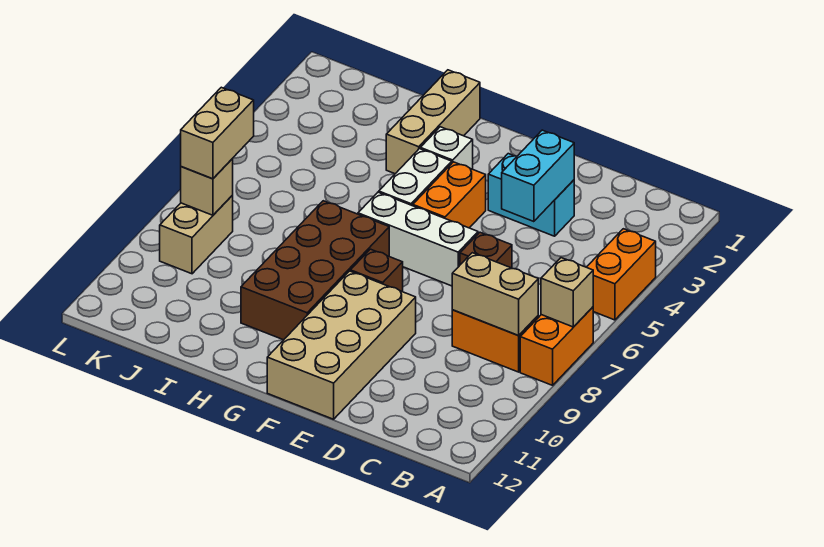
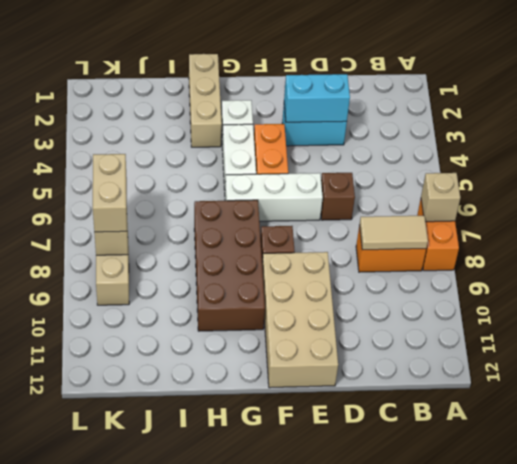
orange brick A4:A5 level 1 -> none
tan brick B8:C8 level 2 -> tan tile B8:C8 level 2
cyan brick D3:D4 level 2 -> cyan brick D3:E3 level 2

